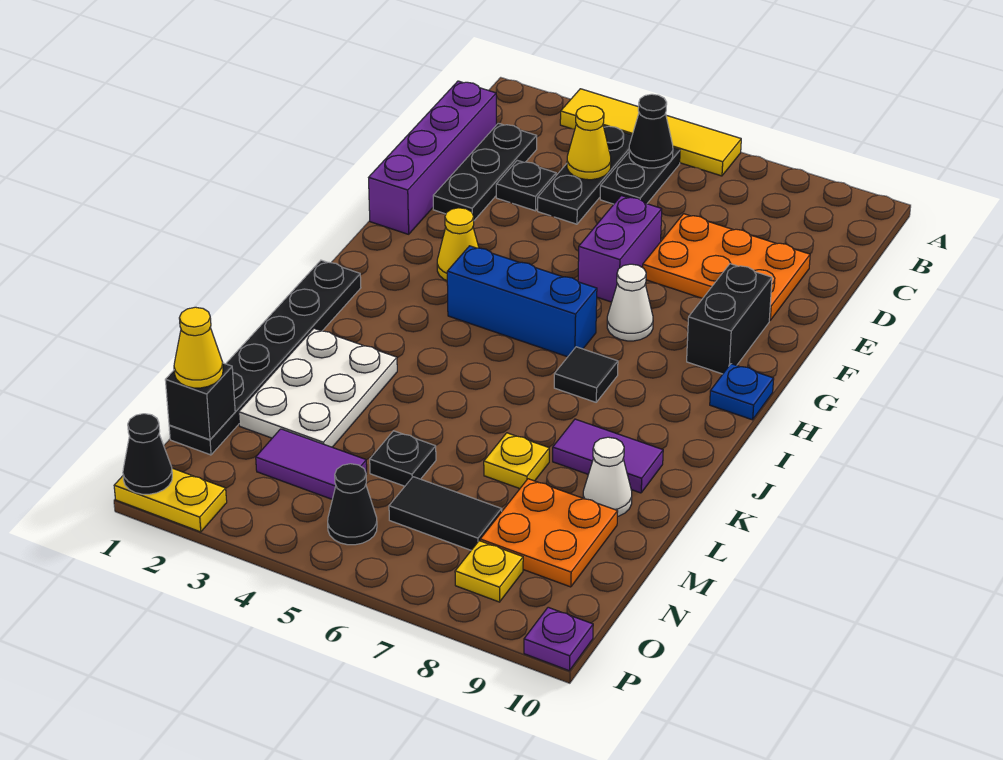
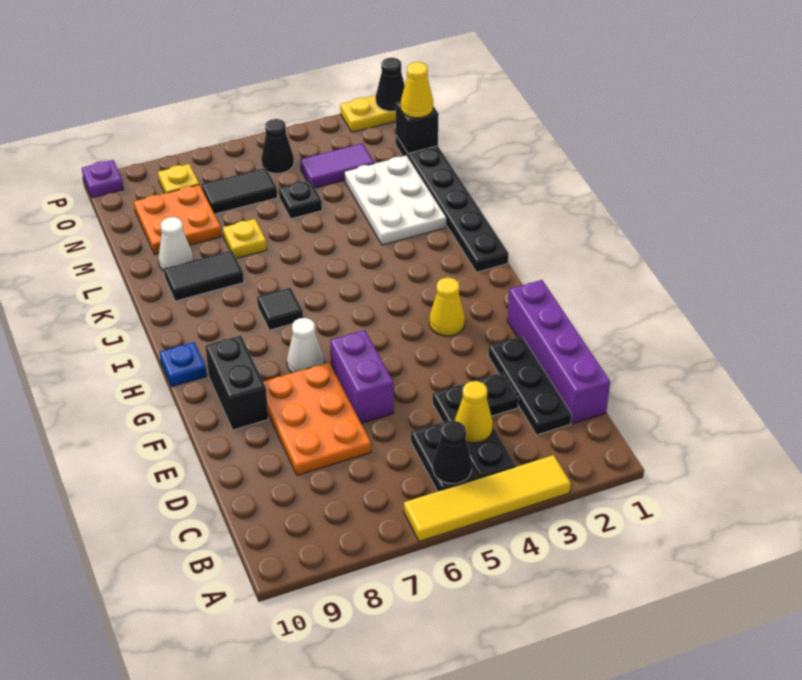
orange plate D7:E9 level 1 -> orange plate D7:F8 level 1
blue brick H4:H6 level 1 -> none
purple tile K8:K9 level 1 -> black tile K8:K9 level 1

